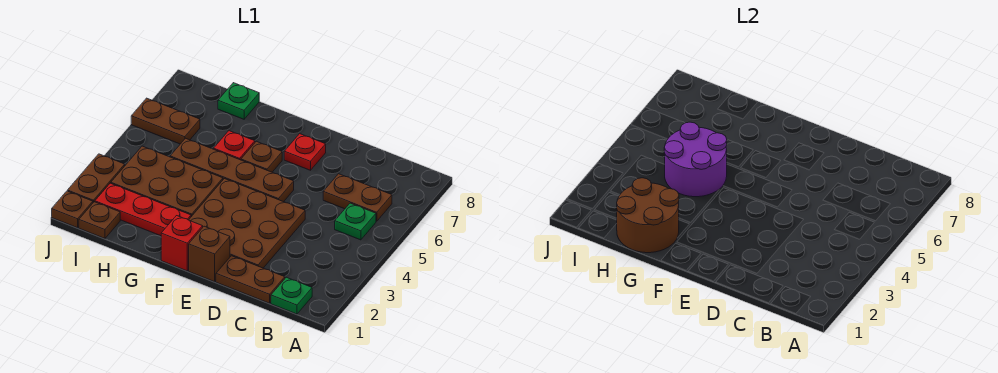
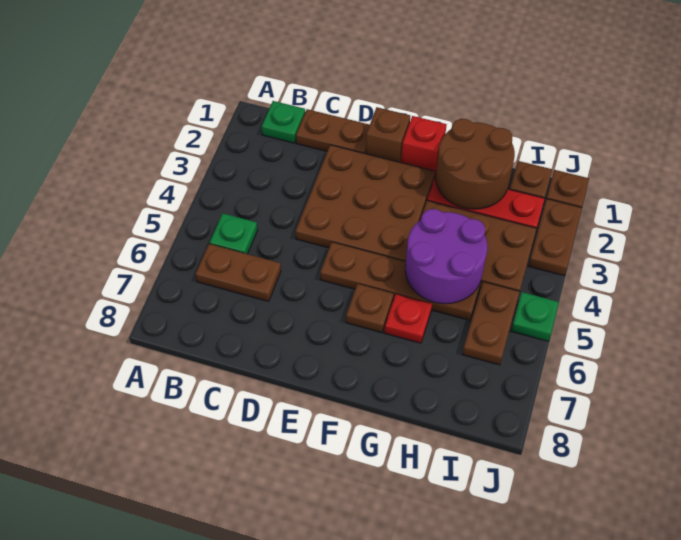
red plate E7 level 1 -> none
green plate H8 level 1 -> green plate J5 level 1
brown plate I6:J6 level 1 -> brown plate I5:I6 level 1

